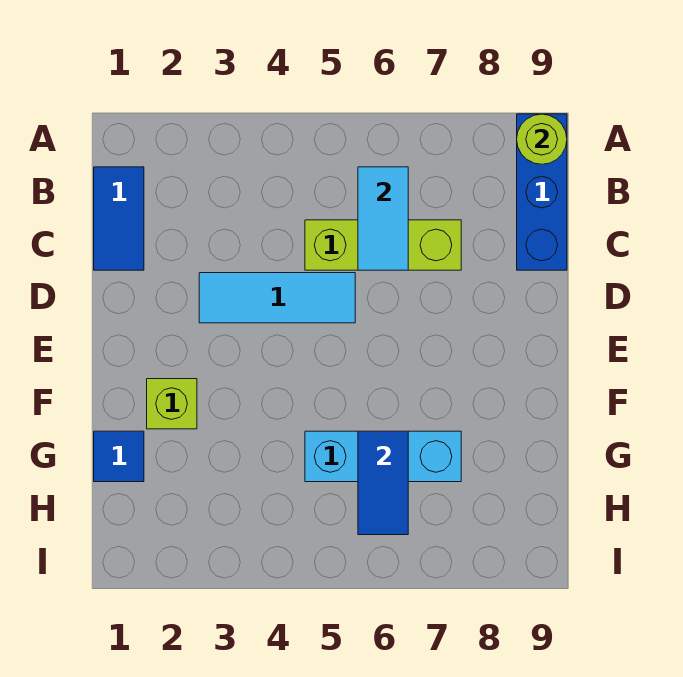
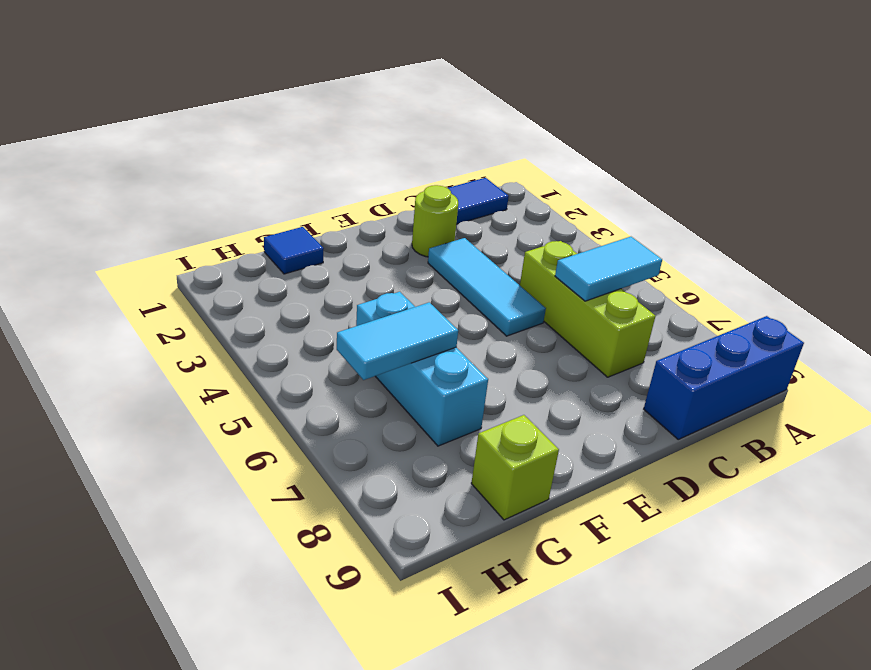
lime round brick A9 level 2 -> lime round brick D2 level 1
lime brick F2 level 1 -> lime brick G9 level 1
blue tile G6:H6 level 2 -> cyan tile G6:H6 level 2

